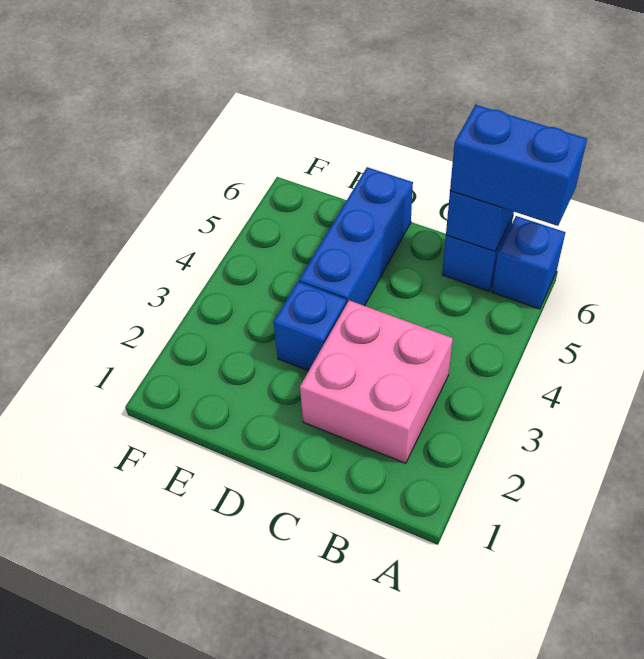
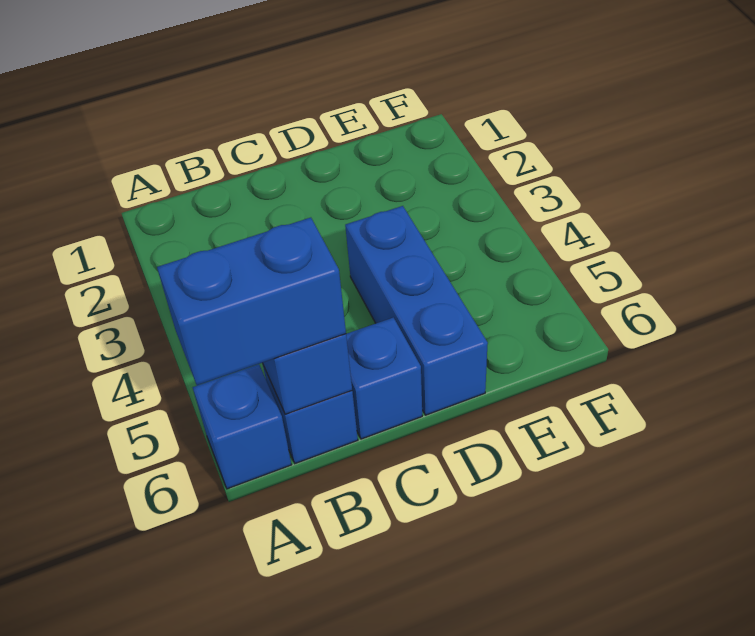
pink brick B2:C3 level 1 -> none
blue brick D3 level 1 -> blue brick C6 level 1

